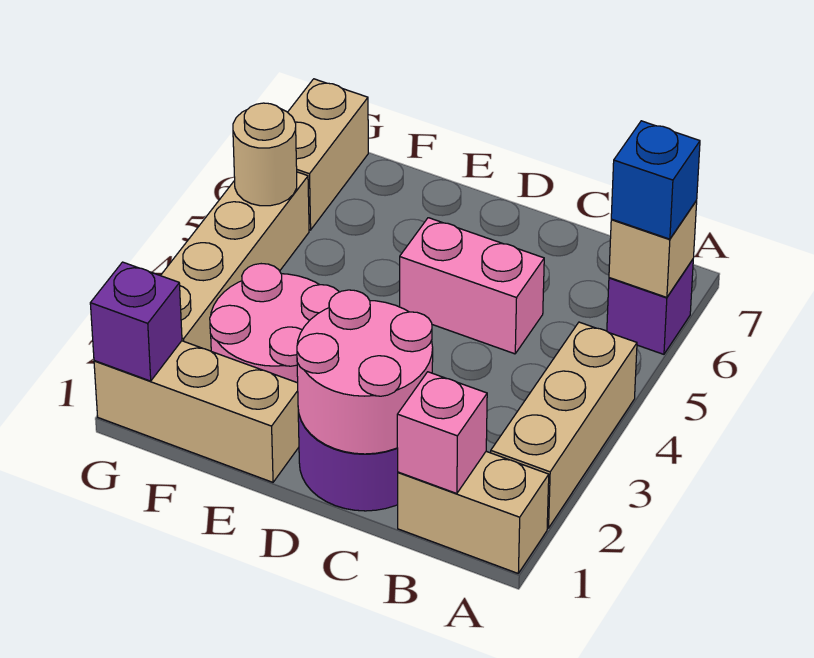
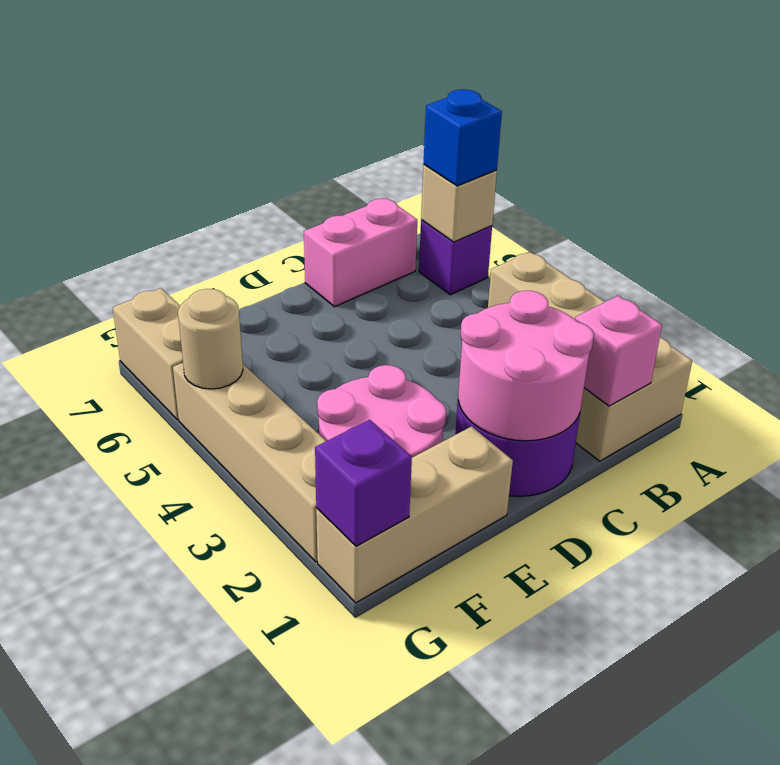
pink brick C5:D5 level 1 -> pink brick B7:C7 level 1

